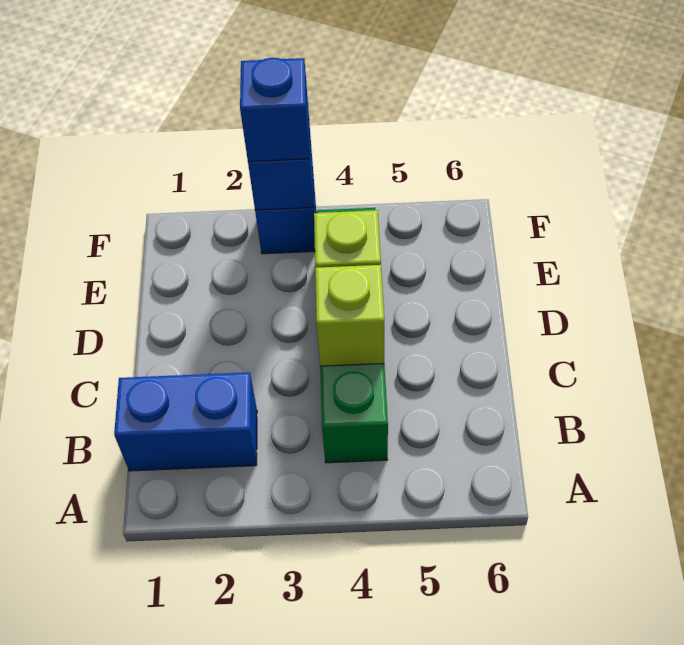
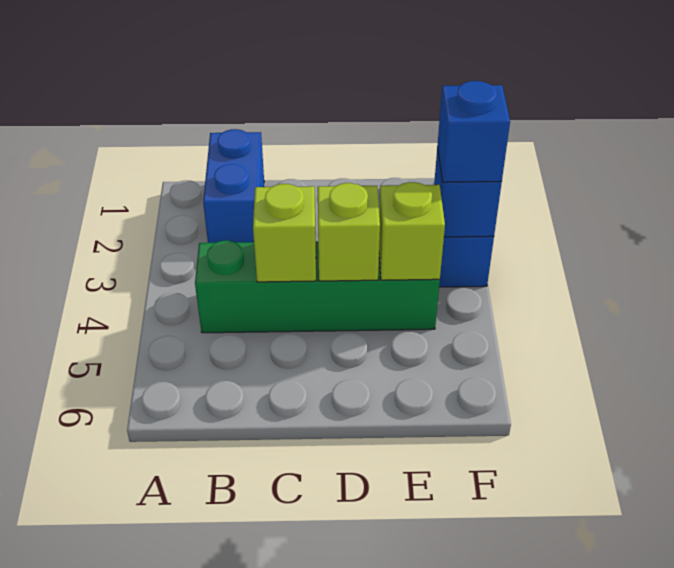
none -> lime brick E4 level 2

